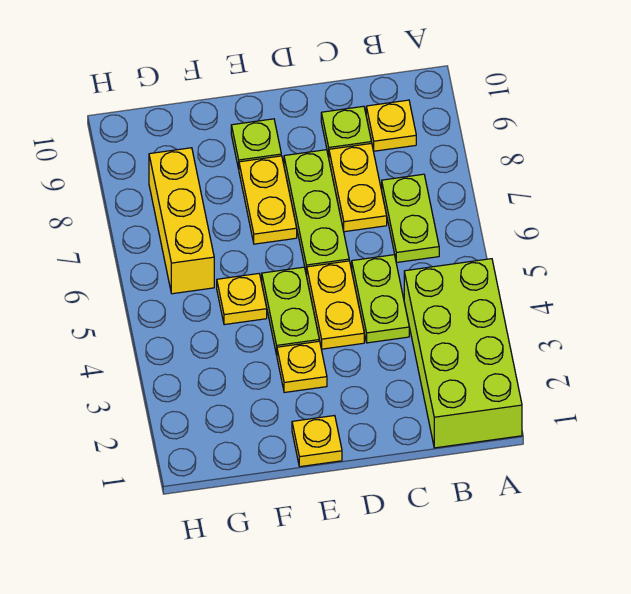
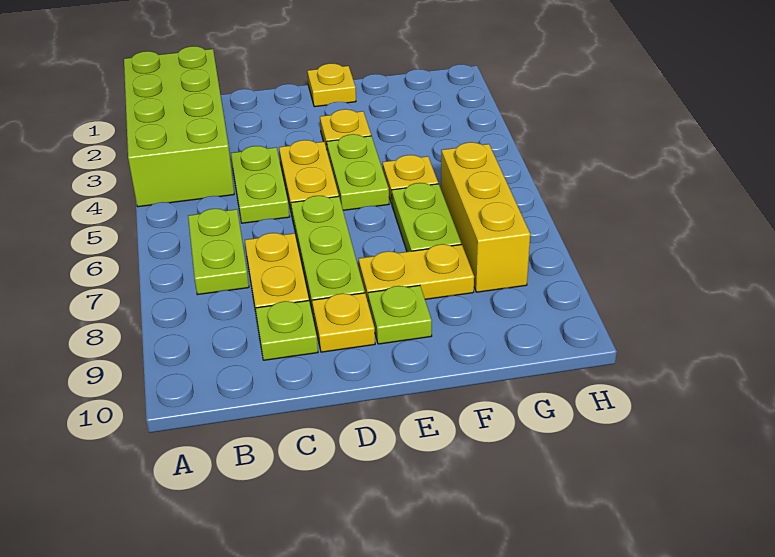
yellow plate B9 level 1 -> yellow plate D9 level 1
yellow plate E7:E8 level 1 -> yellow plate E8:F8 level 1
none -> lime plate F6:F7 level 1

